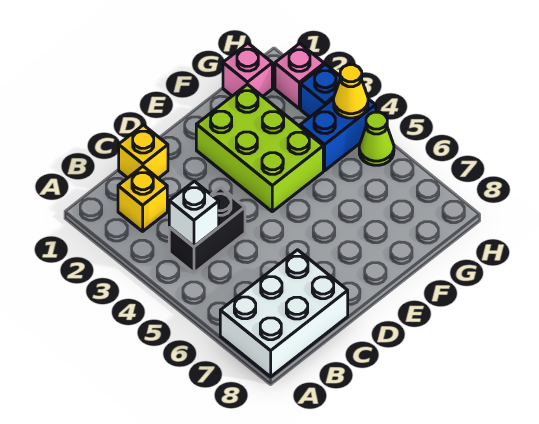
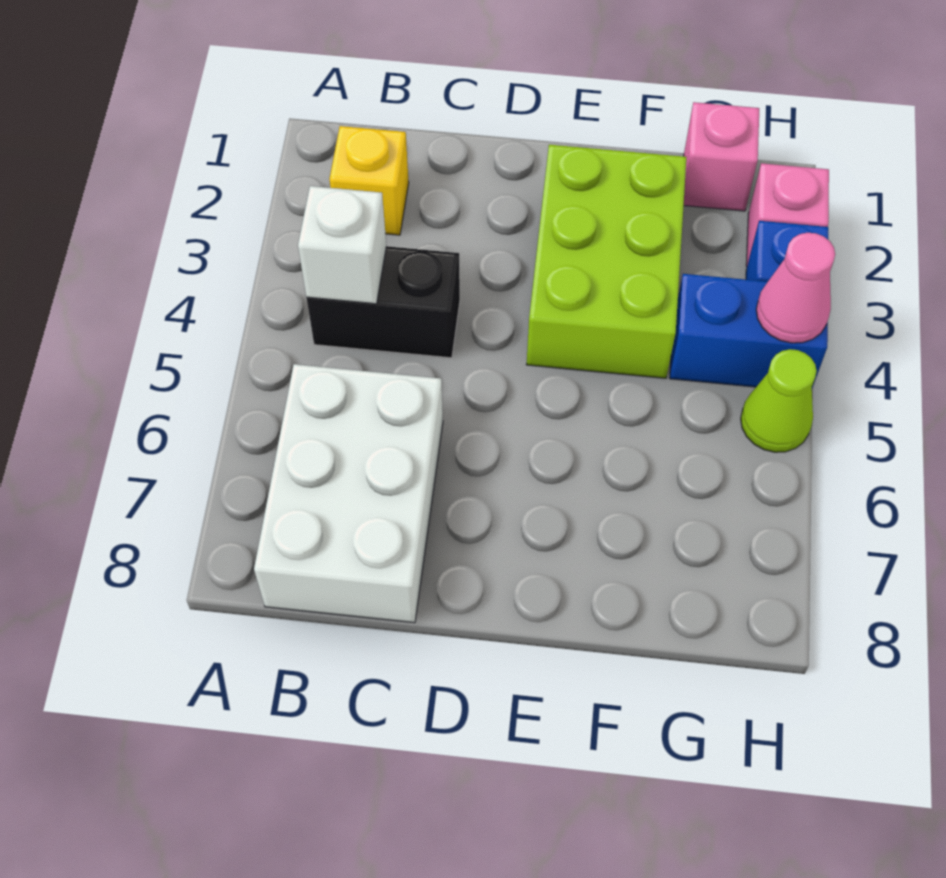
white brick A7:C8 level 1 -> white brick B6:C8 level 1
yellow brick C1 level 1 -> none
yellow cone H4 level 2 -> pink cone H4 level 2

